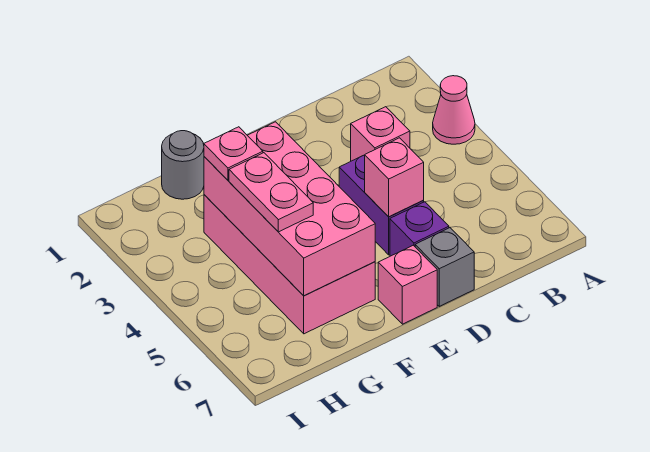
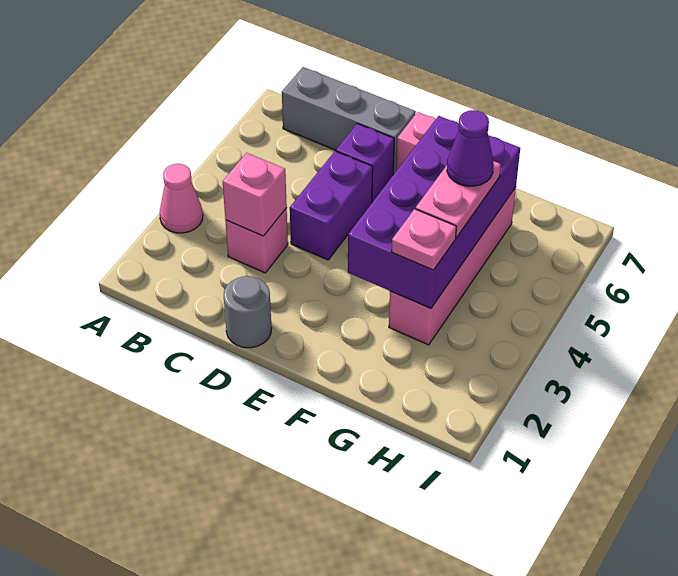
pink brick D5 level 2 -> pink brick C3 level 2
grey brick D7 level 1 -> grey brick B7:D7 level 1
pink brick F3:G6 level 1 -> pink brick G3:G6 level 1
pink brick F3:G6 level 2 -> purple brick F3:G6 level 2
grey round brick G1 level 1 -> grey round brick D1 level 1
none -> purple cone G5 level 4

